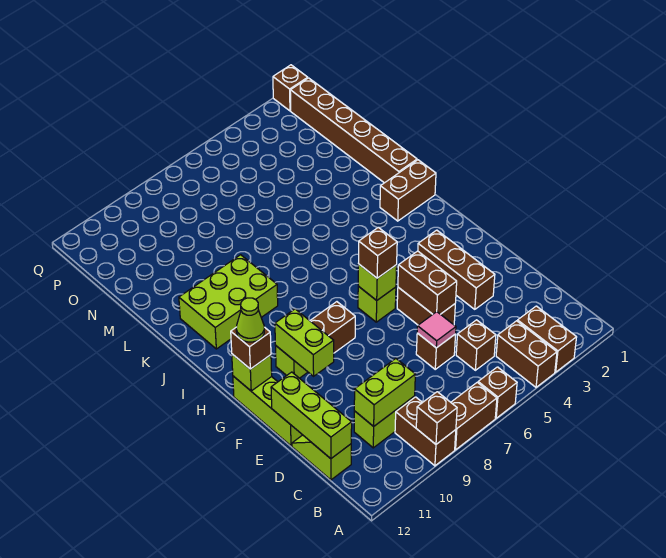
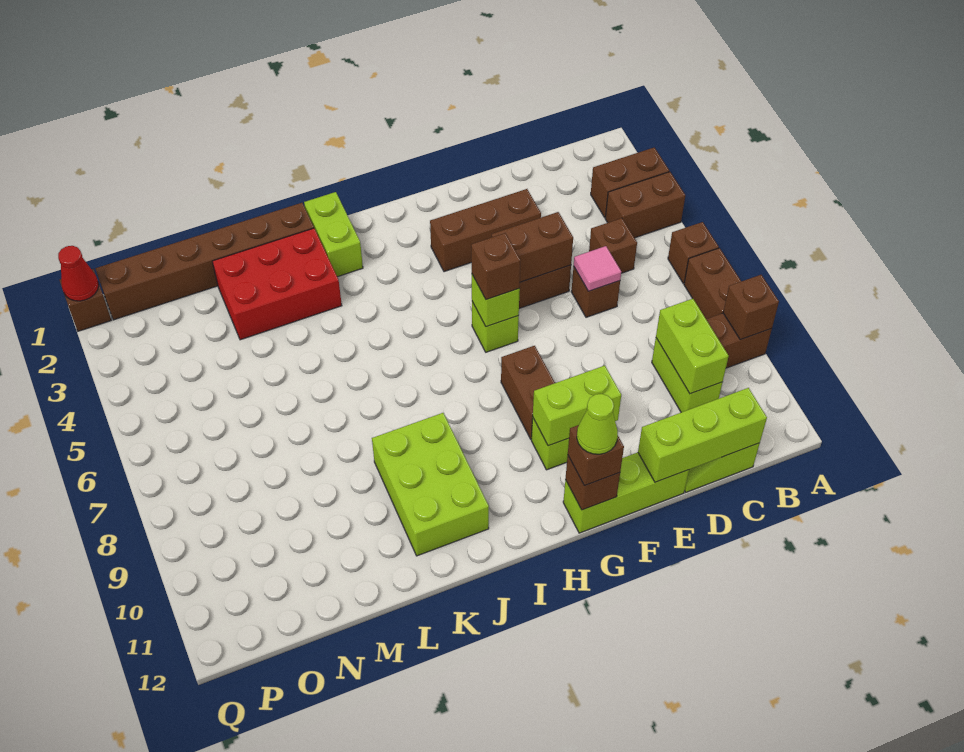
lime brick G12 level 2 -> brown brick G12 level 2
brown brick J1:J2 level 1 -> lime brick J1:J2 level 1
none -> red brick K2:M3 level 1
none -> red cone Q1 level 2

